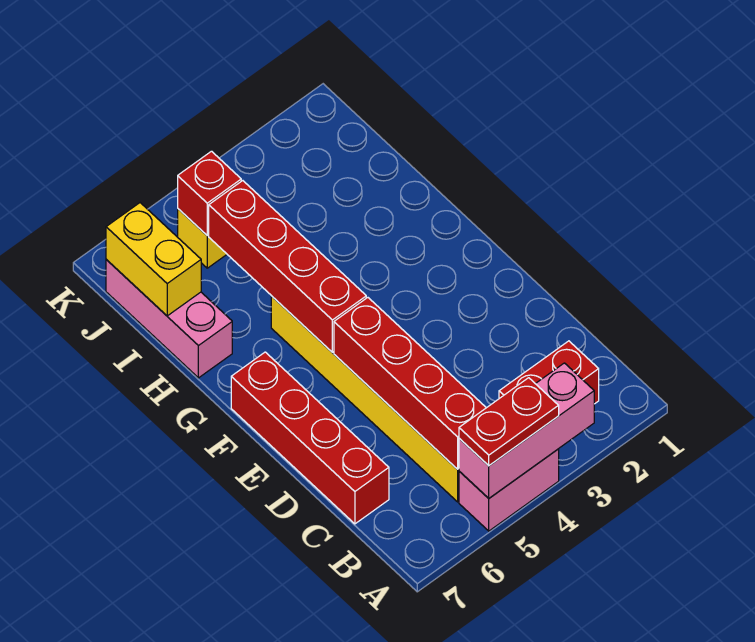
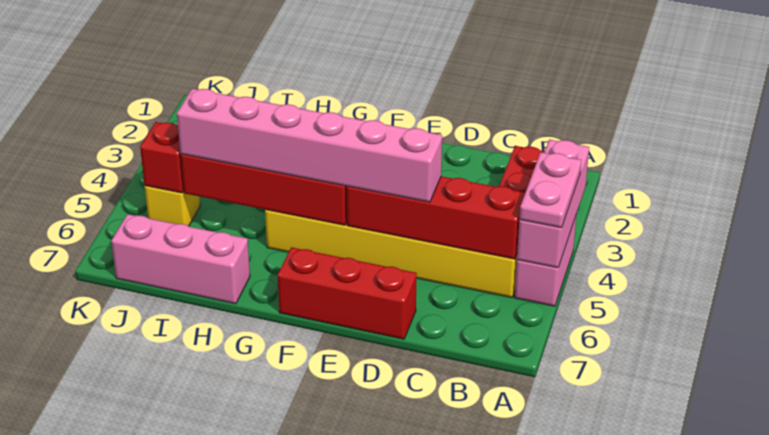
red plate A4:A5 level 3 -> pink plate A4:A5 level 3
red brick C7:F7 level 1 -> red brick D7:F7 level 1
none -> pink brick D5:I5 level 3
yellow brick I7:J7 level 2 -> none

